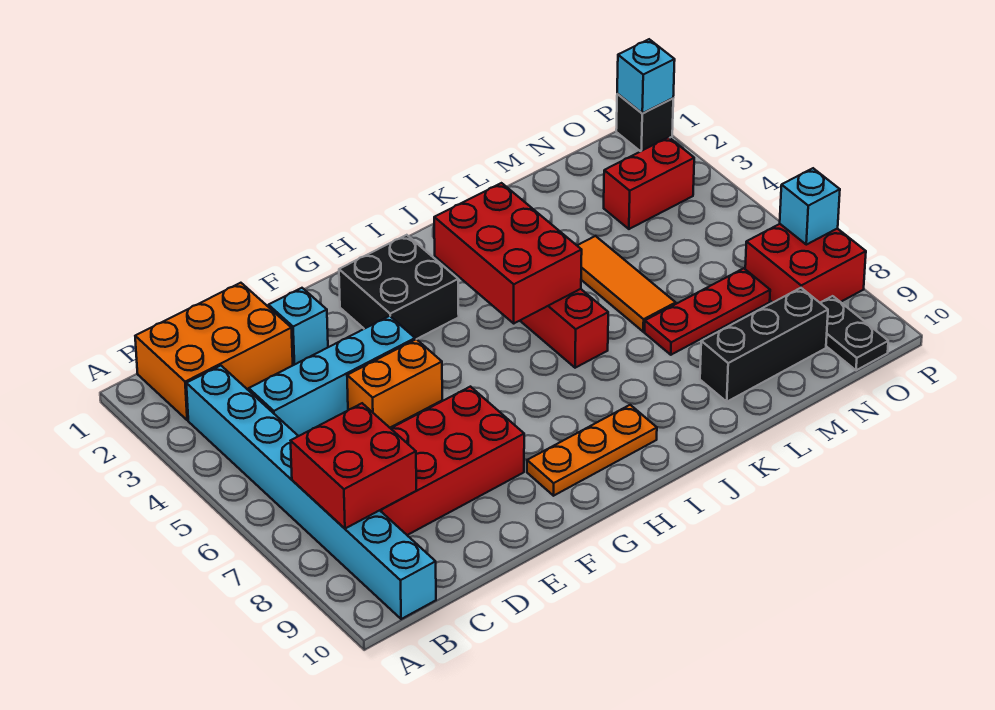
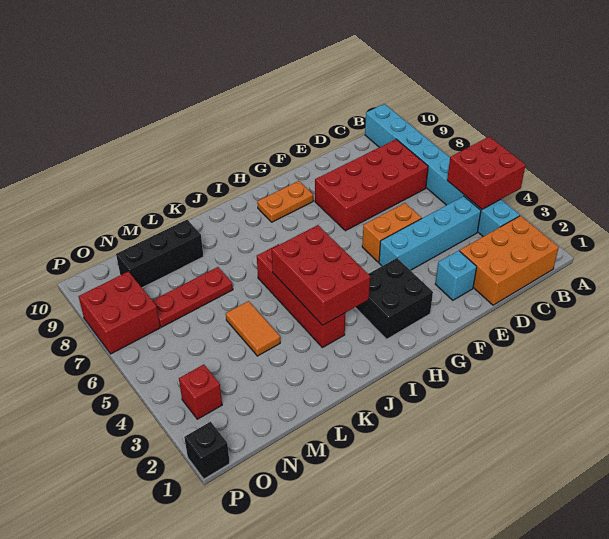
red brick B7:C8 level 2 -> red brick A4:B5 level 2
orange plate G9:I9 level 1 -> orange plate G9:H9 level 1
orange tile L4:L6 level 1 -> orange tile L4:L5 level 1
red brick N3:O3 level 1 -> red brick O3 level 1
black plate O9:O10 level 1 -> none
cyan brick P1 level 2 -> none
cyan brick P7 level 2 -> none

